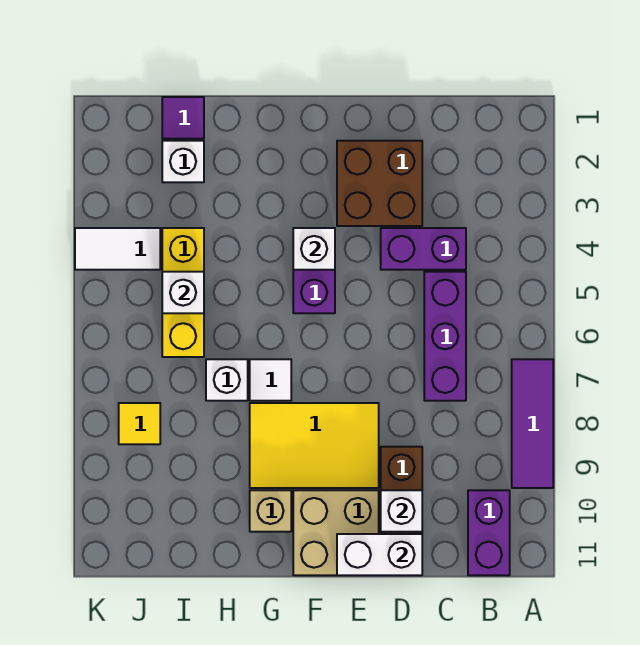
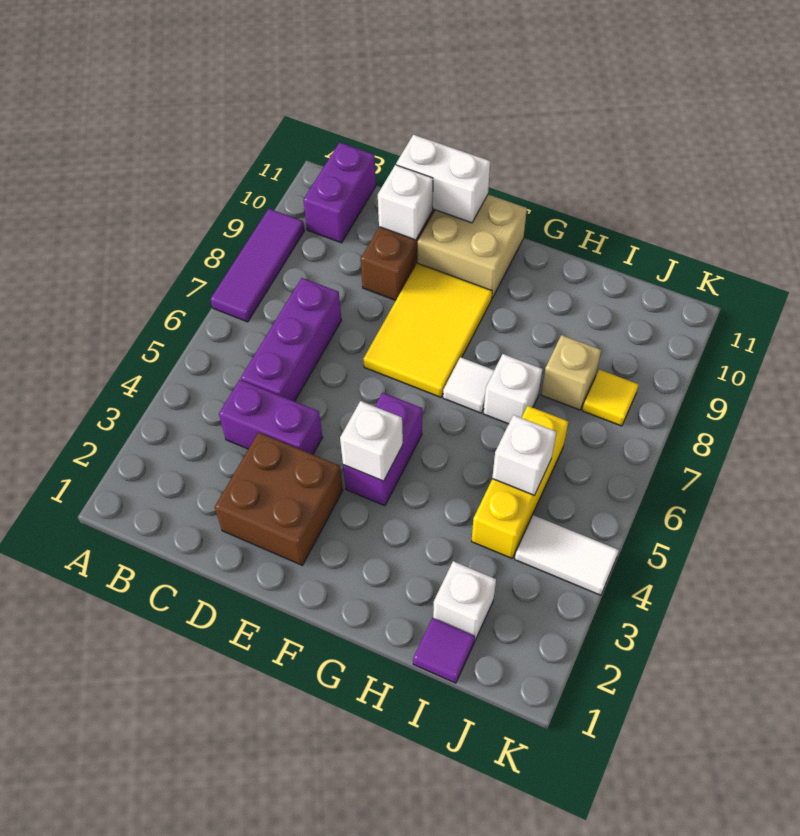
yellow tile E8:G9 level 1 -> yellow tile E7:F9 level 1
tan brick G10 level 1 -> tan brick I8 level 1

